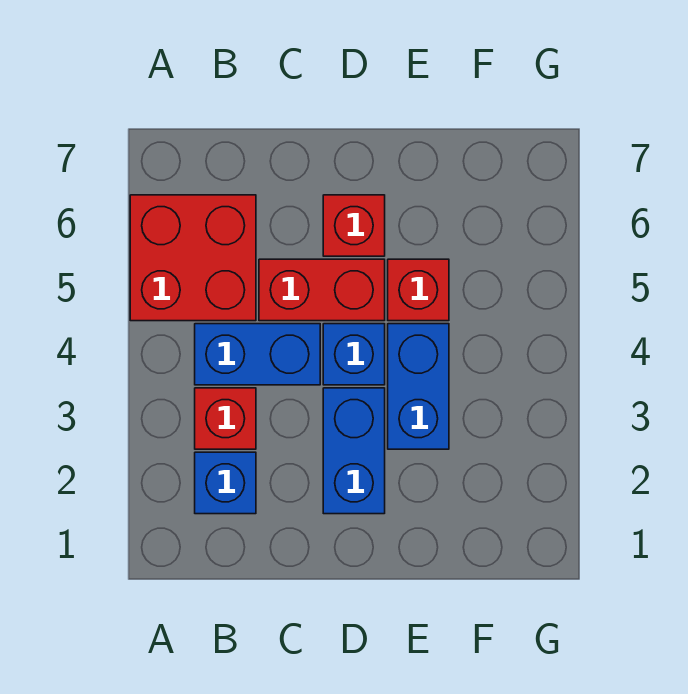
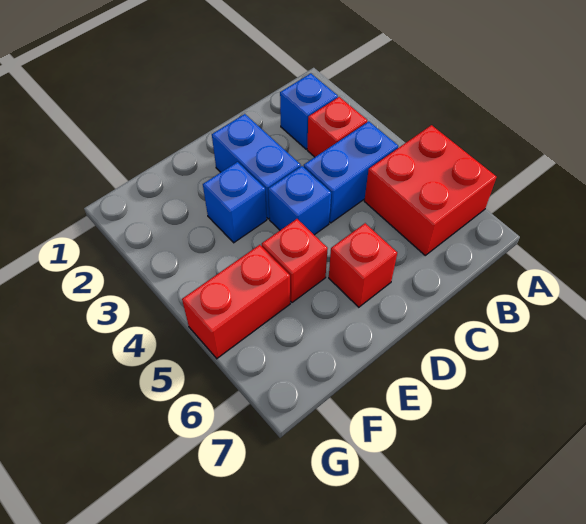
red brick C5:D5 level 1 -> red brick F5:G5 level 1
blue brick E3:E4 level 1 -> blue brick E3 level 1

